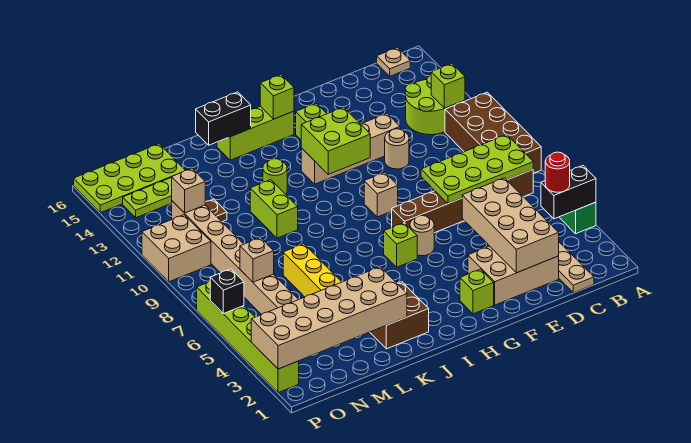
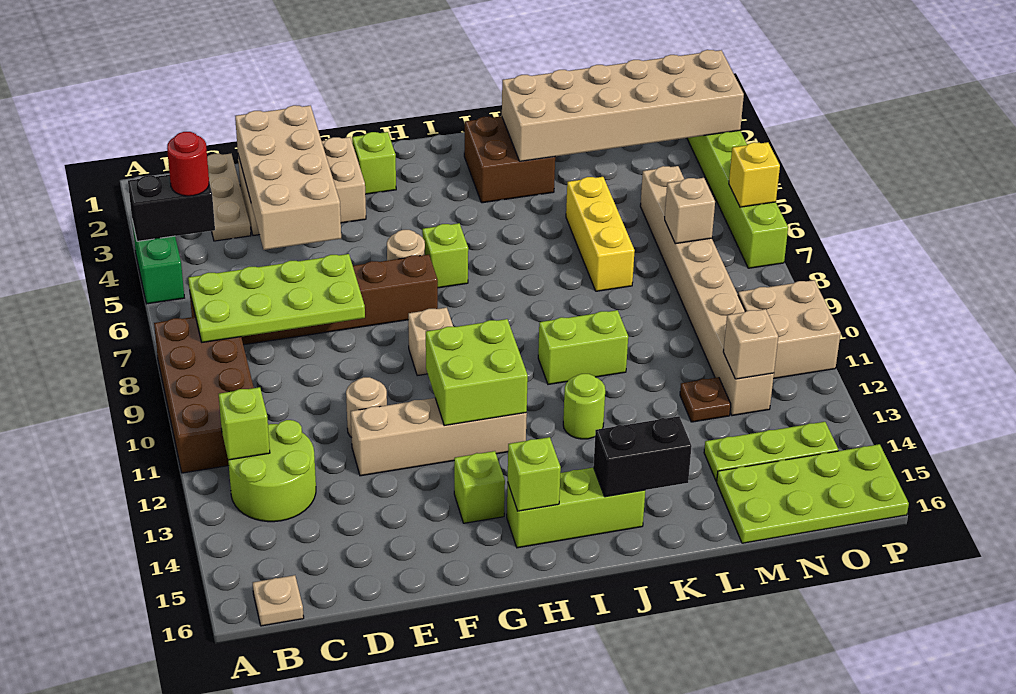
lime brick K10:K11 level 1 -> lime brick J10:K10 level 1
black brick P6 level 2 -> yellow brick P6 level 2

